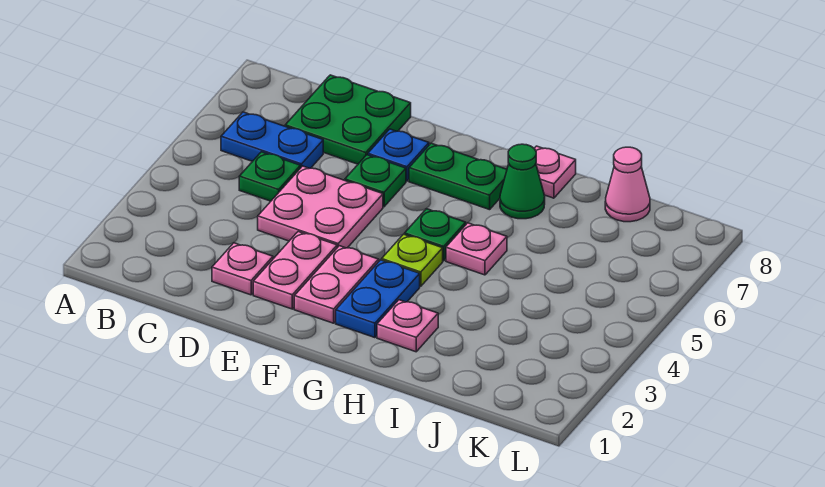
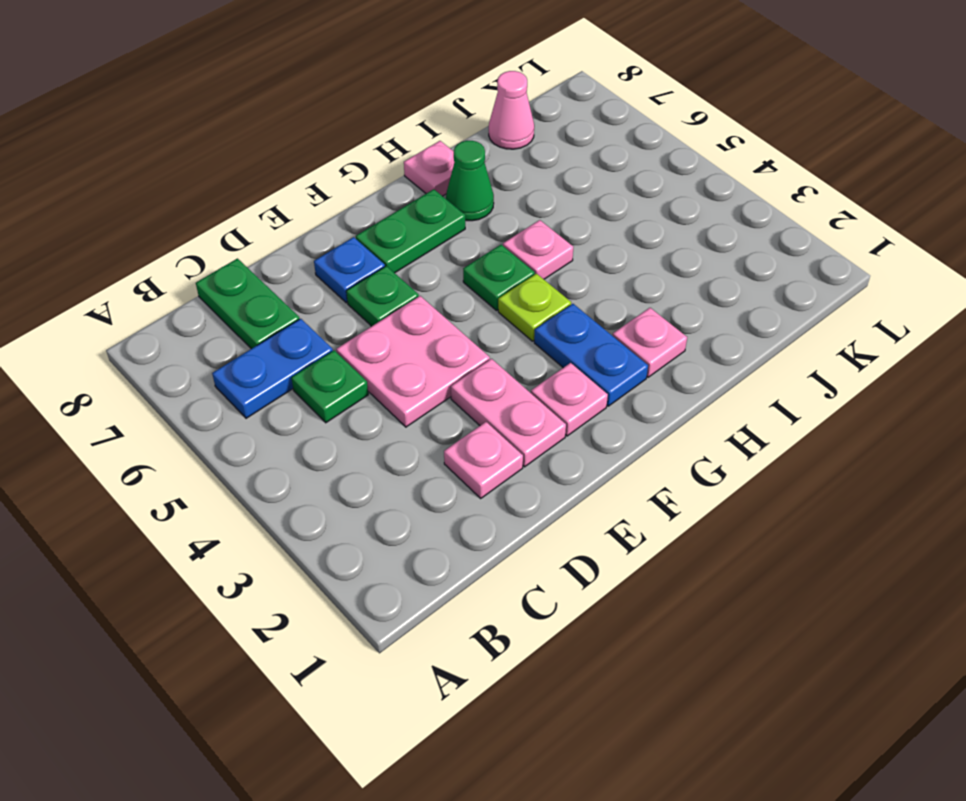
green plate C7:D8 level 1 -> green plate C7:C8 level 1
pink plate F2:F3 level 1 -> pink plate F2 level 1

